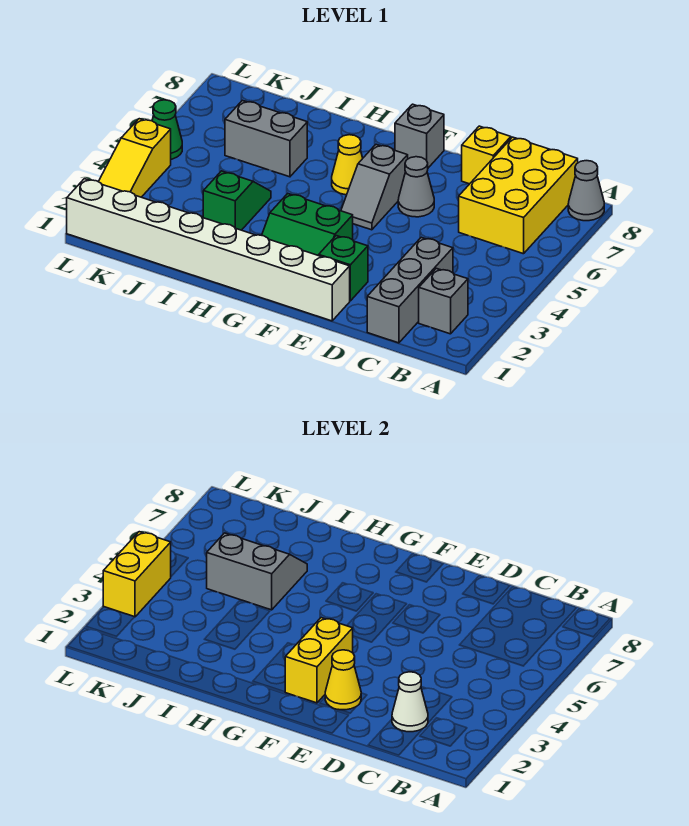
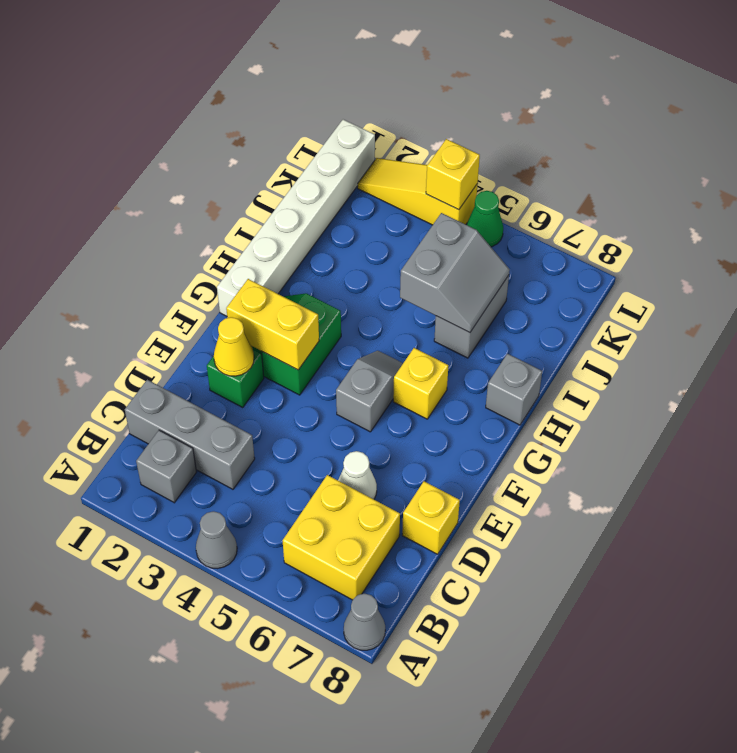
yellow brick B6:C8 level 1 -> yellow brick B6:C7 level 1
white cone C2 level 2 -> white cone D6 level 1
white brick E1:L1 level 1 -> white brick G1:L1 level 1
grey cone E6 level 1 -> grey cone A4 level 1
grey slope F5:F6 level 1 top 6 -> grey slope F5:G5 level 1 top F
grey brick F8 level 1 -> grey brick H8 level 1
yellow cone G6 level 1 -> yellow brick G6 level 1
green slope I3:I4 level 1 top 3 -> none
yellow brick L3:L4 level 2 -> yellow brick L4 level 2

